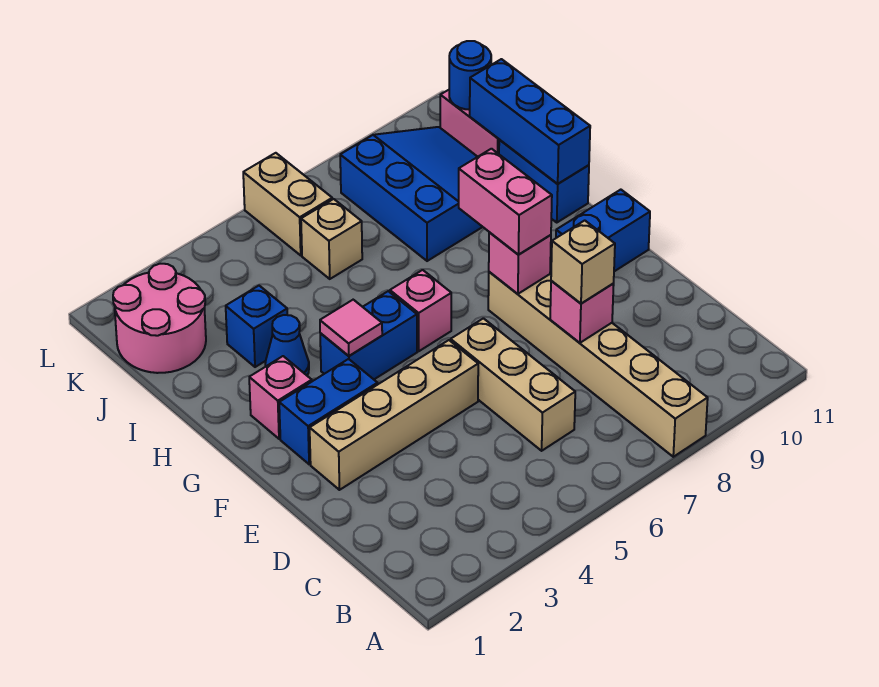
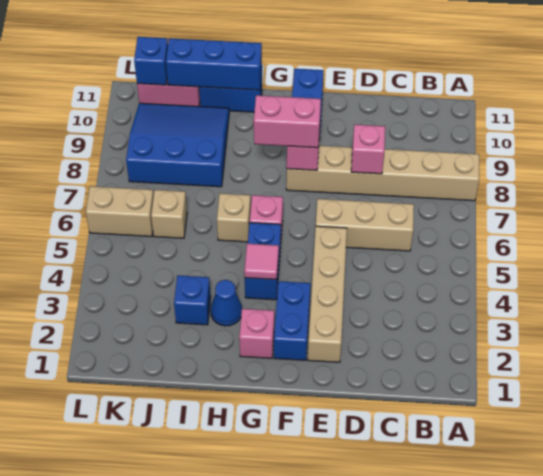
tan brick D8 level 3 -> tan brick H6 level 1
pink round brick J1:K2 level 1 -> none
blue round brick K11 level 2 -> blue brick K11 level 2

